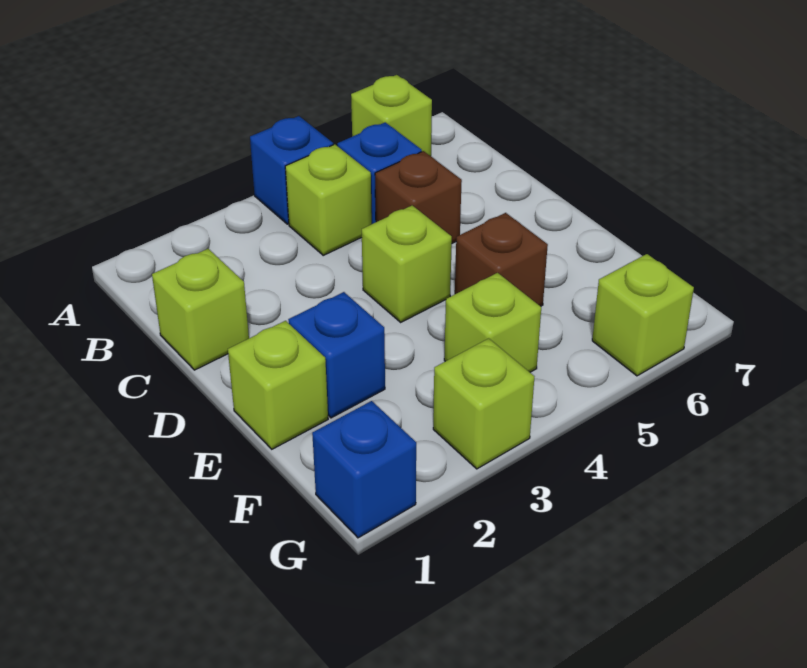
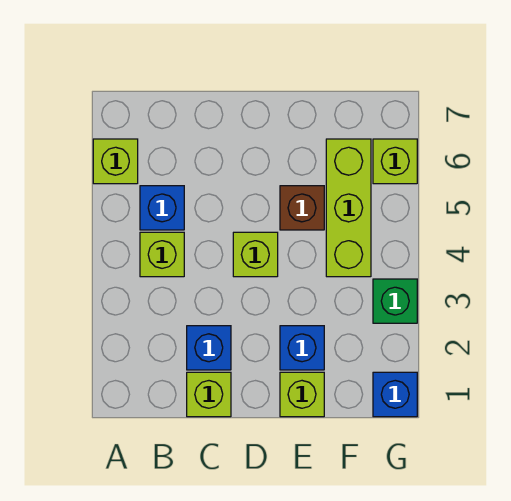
blue brick A4 level 1 -> blue brick C2 level 1
brown brick C5 level 1 -> none
lime brick F4 level 1 -> lime brick F4:F6 level 1
lime brick G3 level 1 -> green brick G3 level 1

